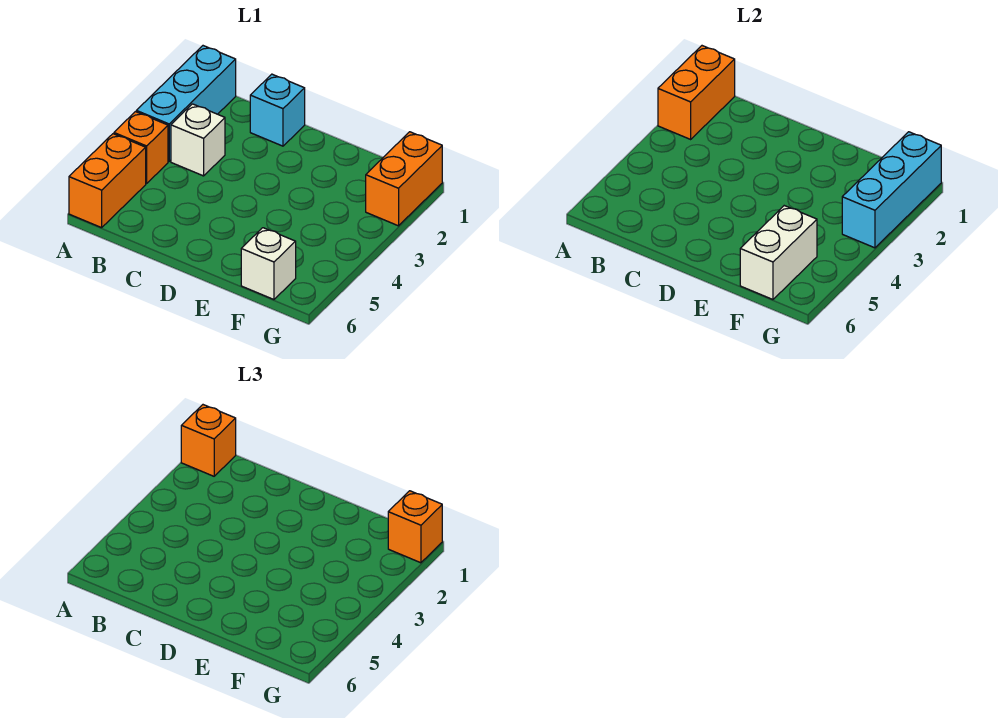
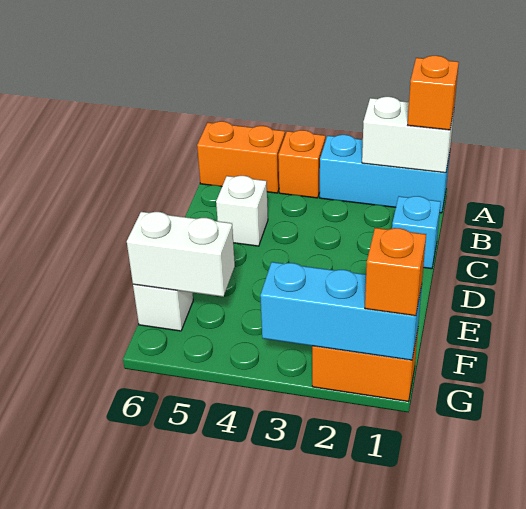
orange brick A1:A2 level 2 -> white brick A1:A2 level 2
white brick B3 level 1 -> white brick C5 level 1

